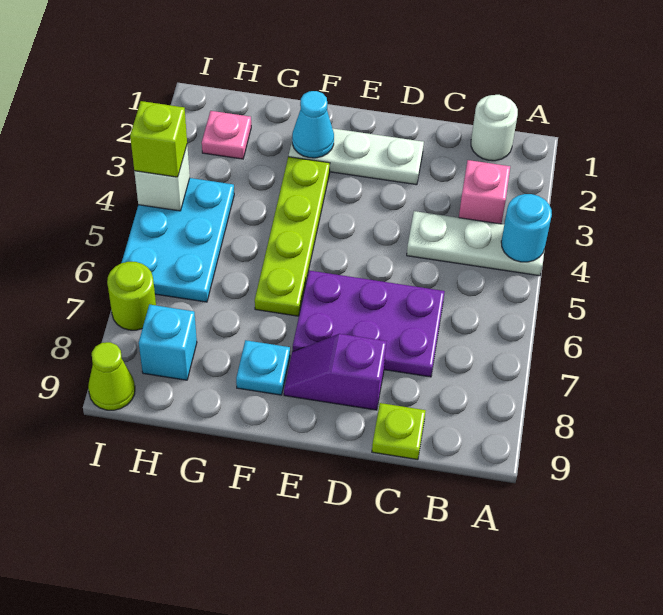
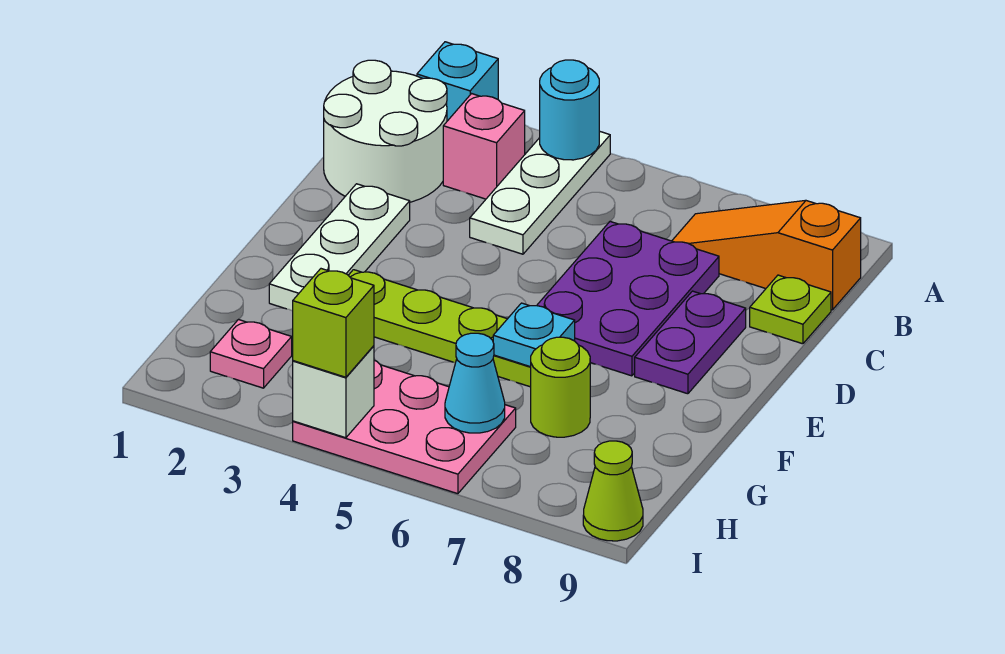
white round brick B1 level 1 -> white round brick B1:C2 level 1
none -> orange slope B7:B9 level 1 top 9
purple slope D8:E8 level 1 top D -> purple plate D8:E8 level 1
cyan cone F2 level 2 -> cyan cone H6 level 2
cyan plate F8 level 1 -> cyan plate F6 level 2
cyan plate H4:I6 level 1 -> pink plate H4:I6 level 1
cyan brick H8 level 1 -> cyan brick A2 level 1
lime round brick I7 level 1 -> lime round brick G7 level 1

